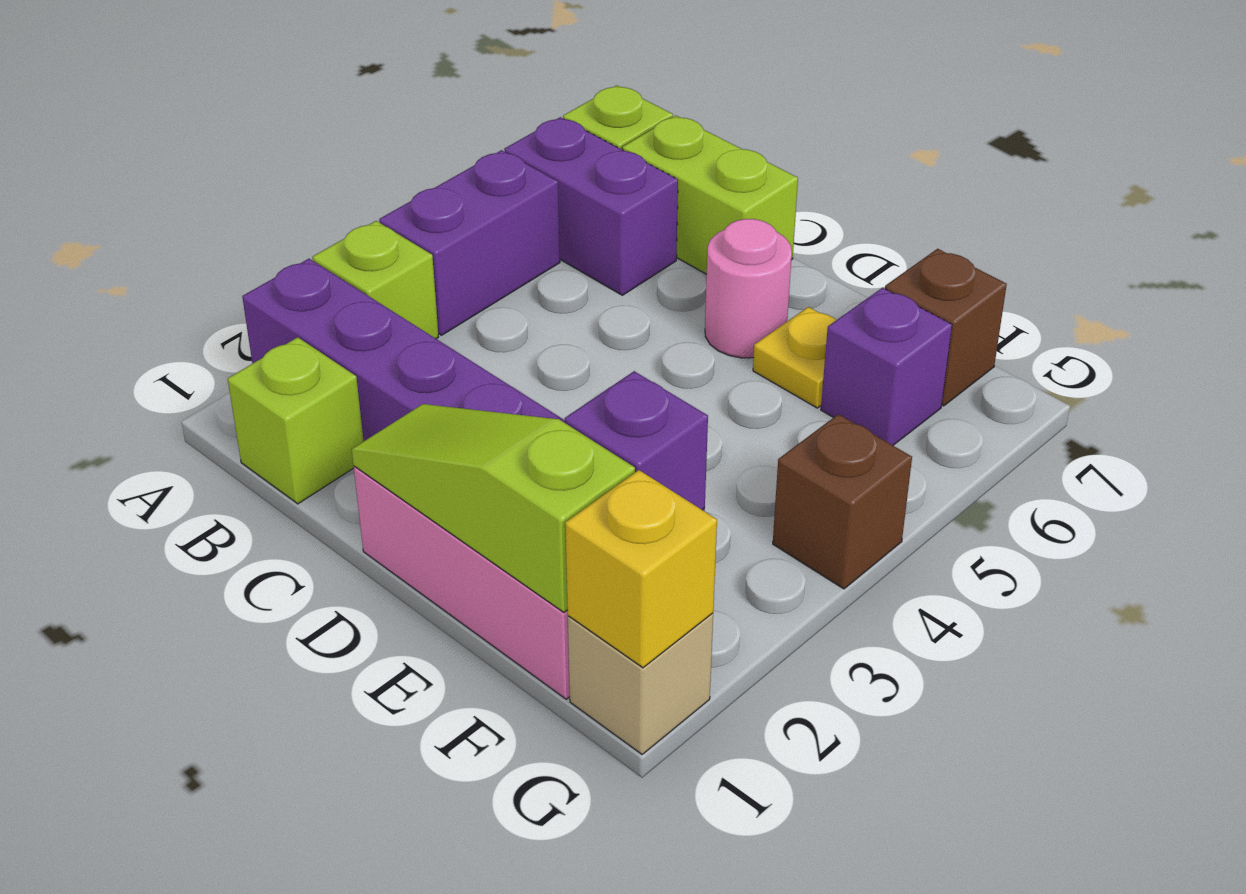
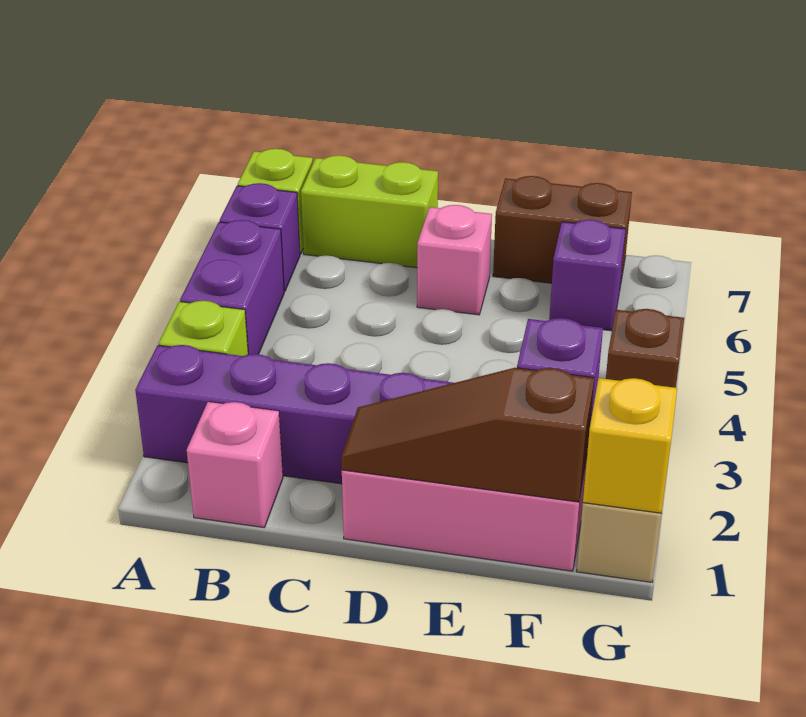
purple brick A6:B6 level 1 -> purple brick A6 level 1
lime brick B1 level 1 -> pink brick B1 level 1
lime slope D1:F1 level 2 top F -> brown slope D1:F1 level 2 top F
pink round brick D6 level 1 -> pink brick D6 level 1
yellow plate E6 level 1 -> none
brown brick F7 level 1 -> brown brick E7:F7 level 1

